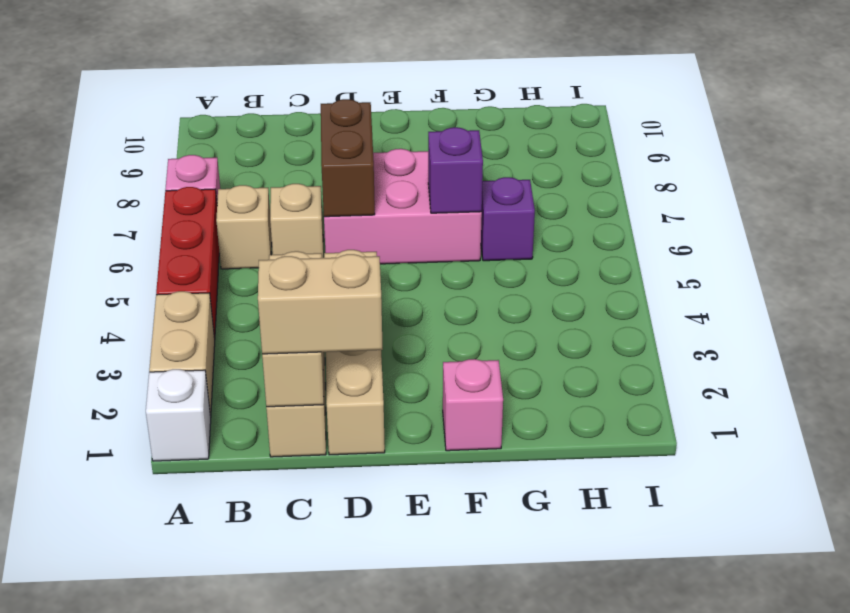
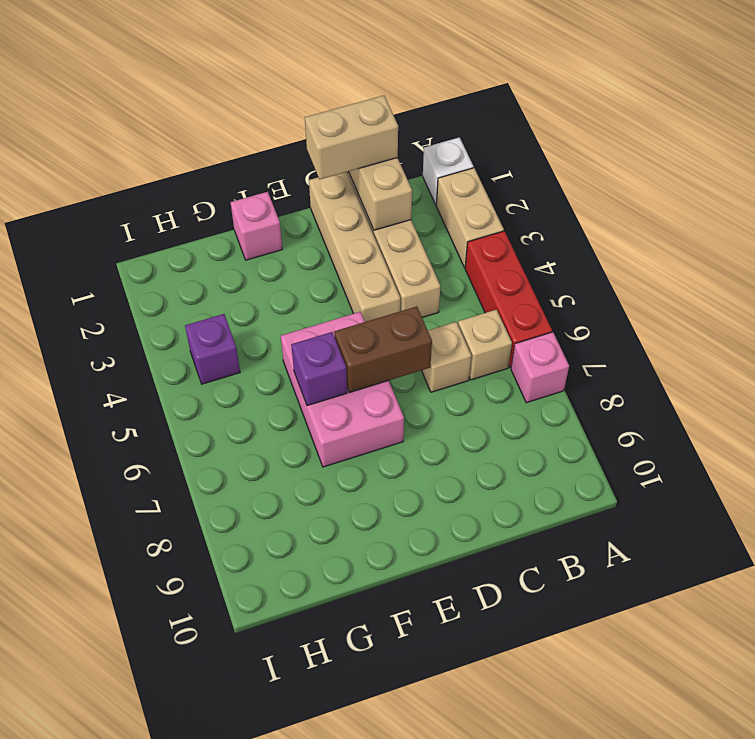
pink brick D6:F7 level 1 -> pink brick E5:F7 level 1
brown brick D6:D7 level 2 -> brown brick D6:E6 level 2
purple brick G6 level 1 -> purple brick H4 level 1

